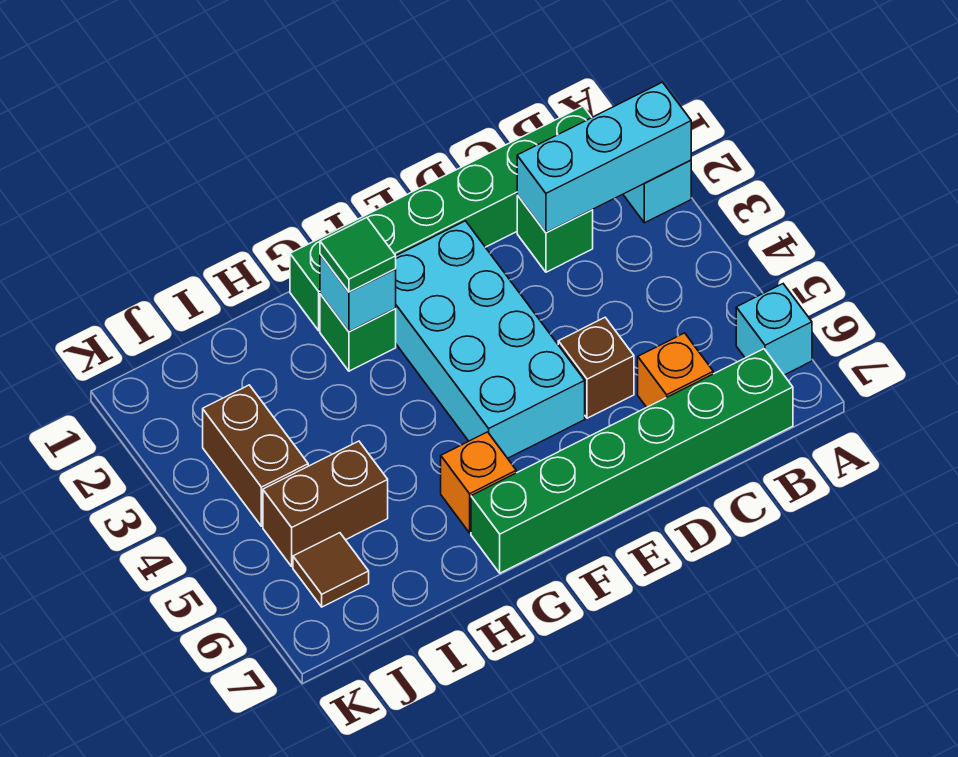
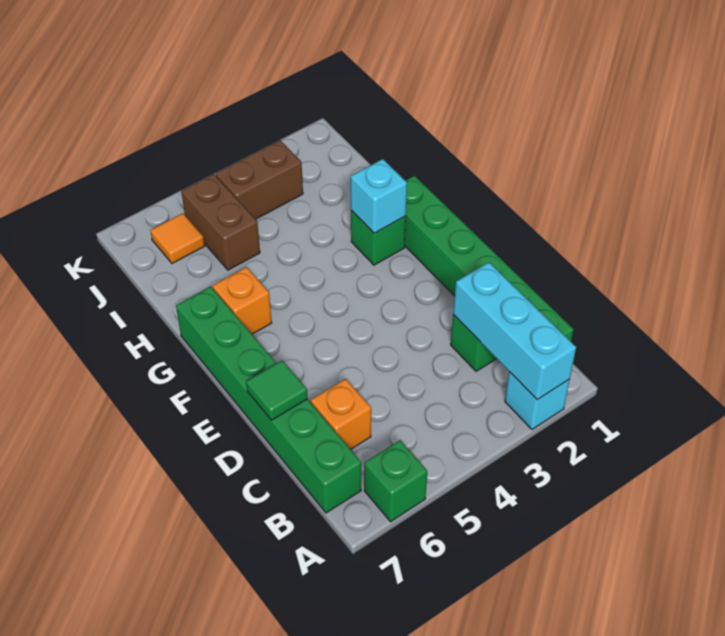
cyan brick A6 level 1 -> green brick A6 level 1
brown brick D5 level 1 -> none
cyan brick E2:F5 level 1 -> none
green tile G2 level 3 -> green tile D7 level 2
brown tile J6 level 1 -> orange tile J6 level 1

